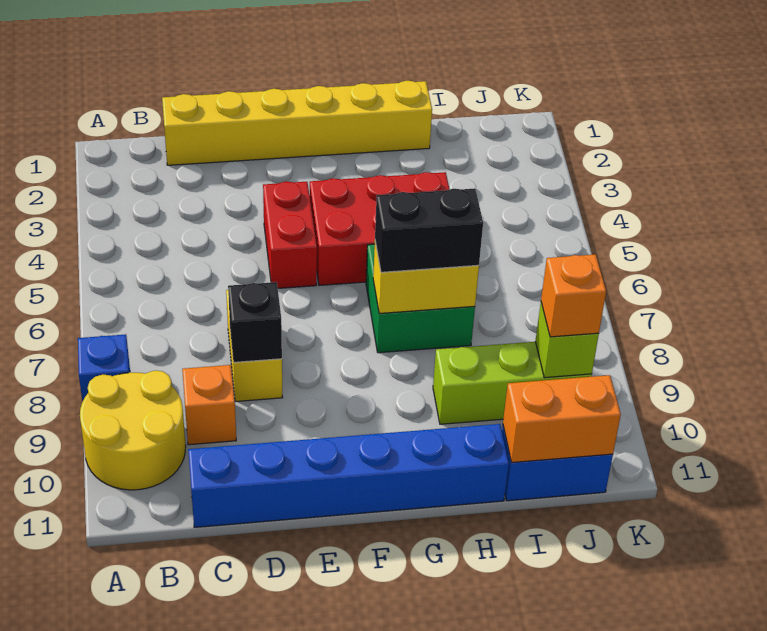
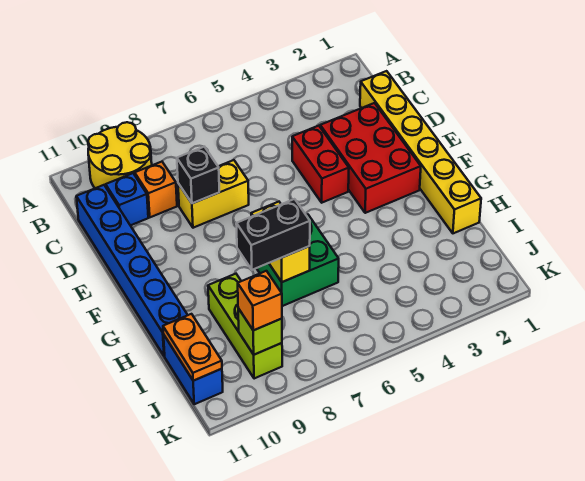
blue brick A8 level 1 -> blue brick C10 level 1
red brick E4:E5 level 1 -> red brick D4:E4 level 1
red brick F4:H5 level 1 -> red brick D2:F3 level 1
black brick G7:H7 level 3 -> black brick H7:H8 level 3
orange brick I11:J11 level 2 -> orange plate I11:J11 level 2

